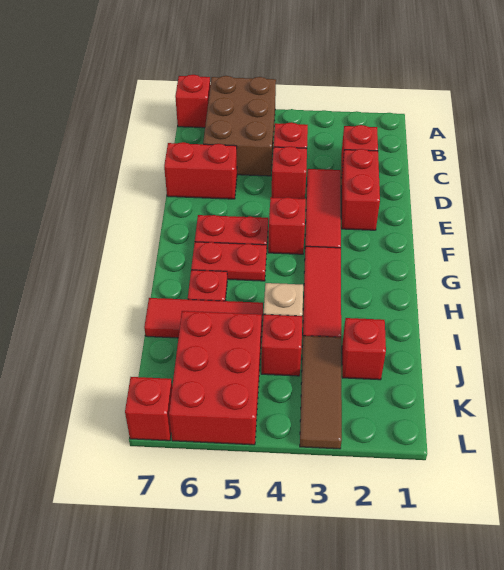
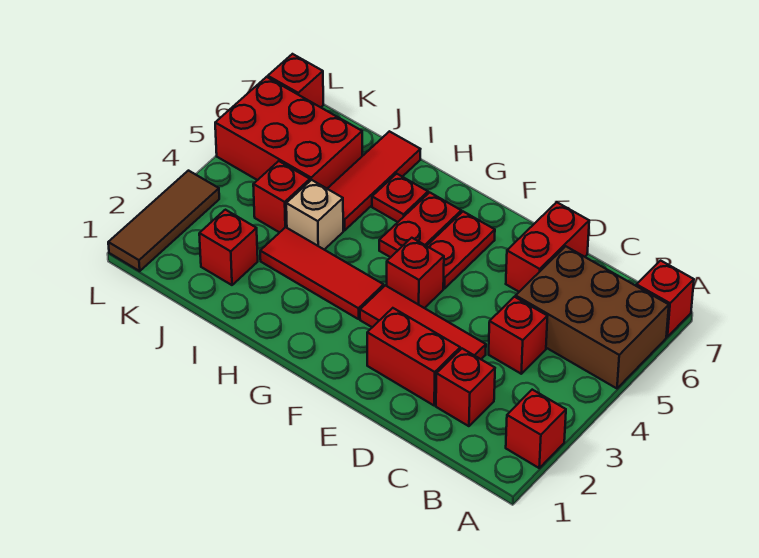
red brick D4 level 1 -> red brick A2 level 1
brown tile J3:L3 level 1 -> brown tile L1:L3 level 1

